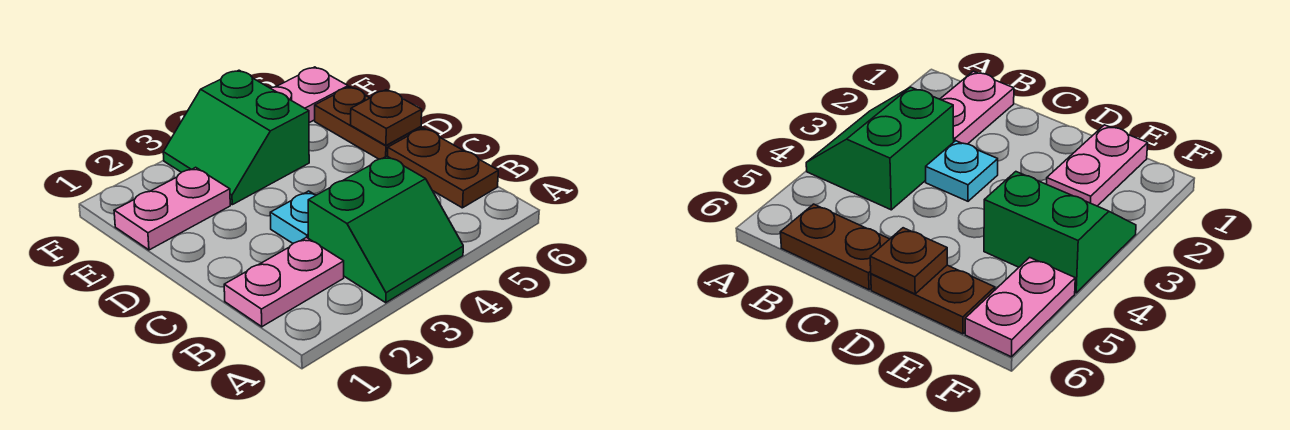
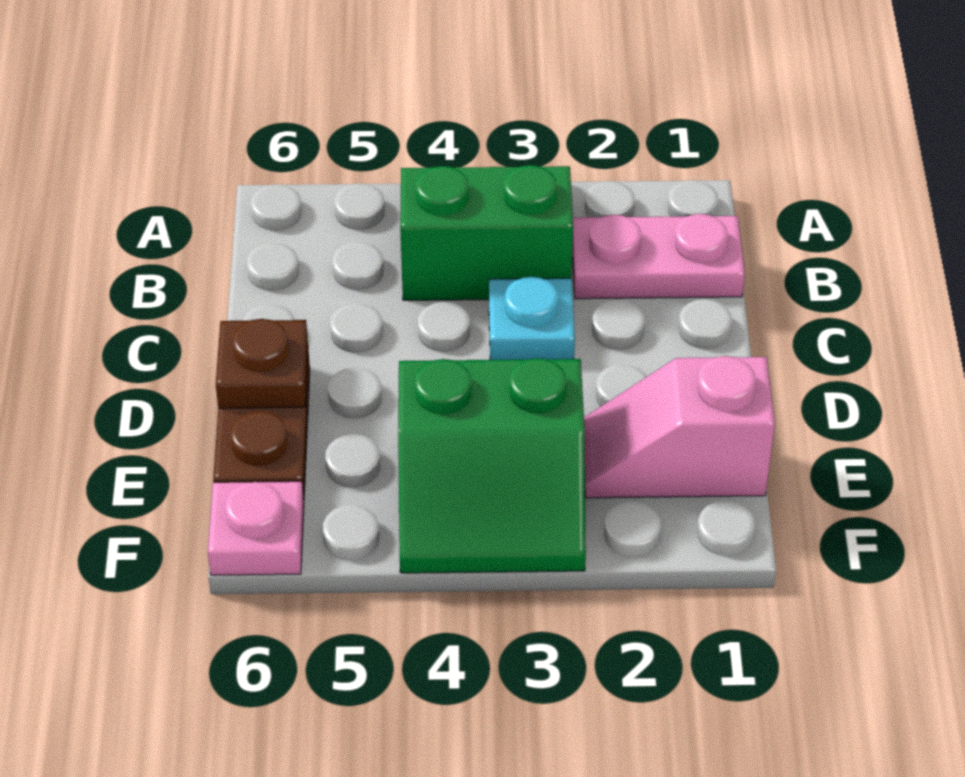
brown plate B6:C6 level 1 -> none
pink plate E1:E2 level 1 -> pink slope E1:E2 level 1 top 1
green slope E3:F4 level 1 top 4 -> green slope E3:F4 level 1 top E
pink plate F5:F6 level 1 -> pink plate F6 level 1

